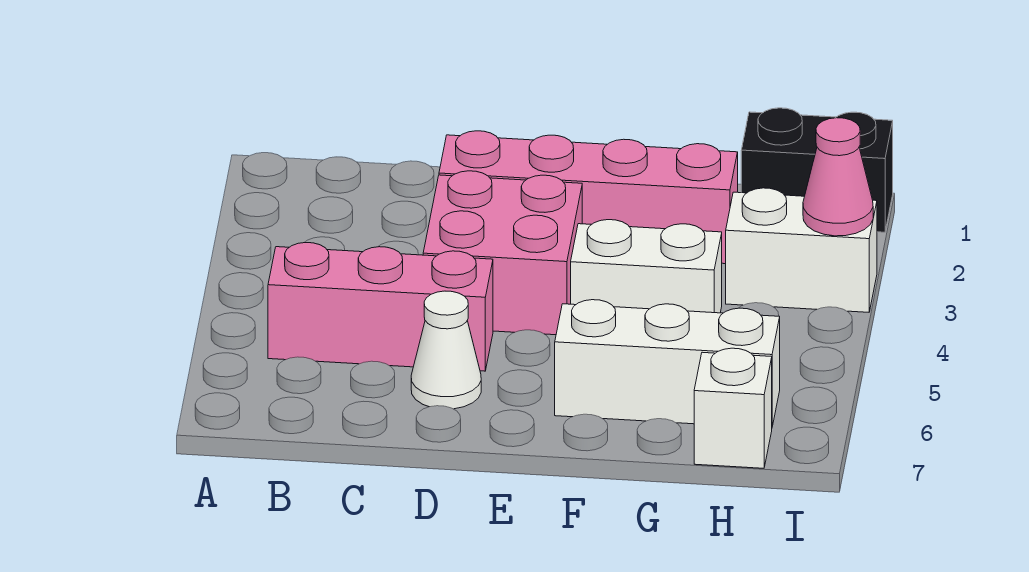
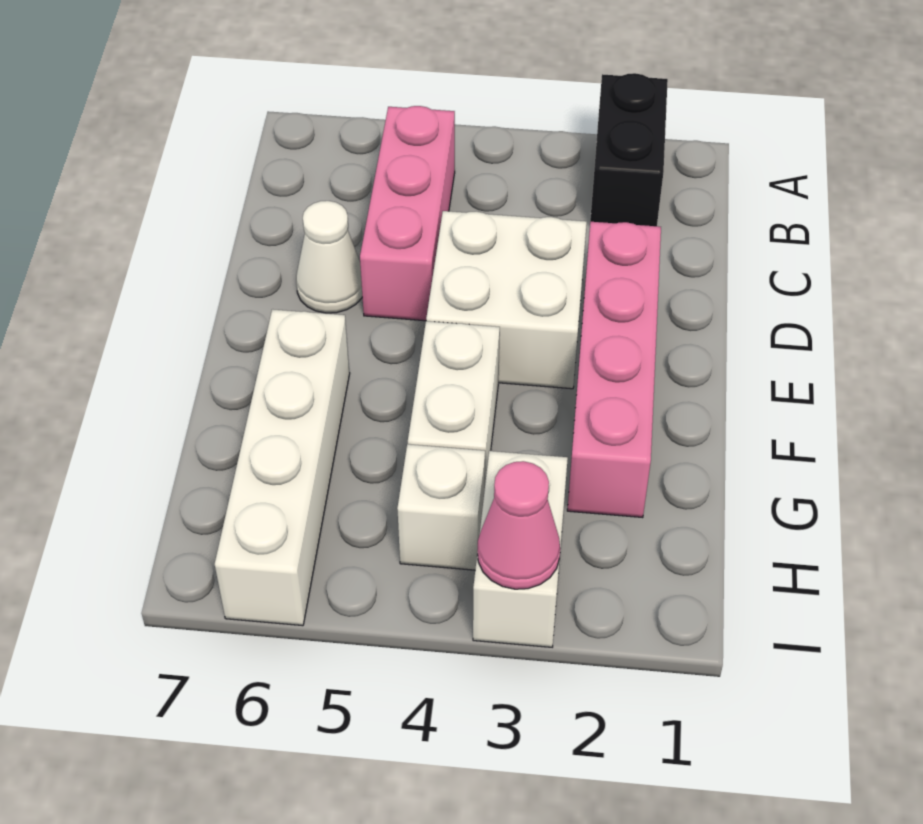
pink brick D3:E4 level 1 -> white brick D3:E4 level 1
white brick F6:H6 level 1 -> white brick F6:I6 level 1
black brick H1:I1 level 1 -> black brick A2:B2 level 1
white brick H7 level 1 -> white brick H4 level 1

